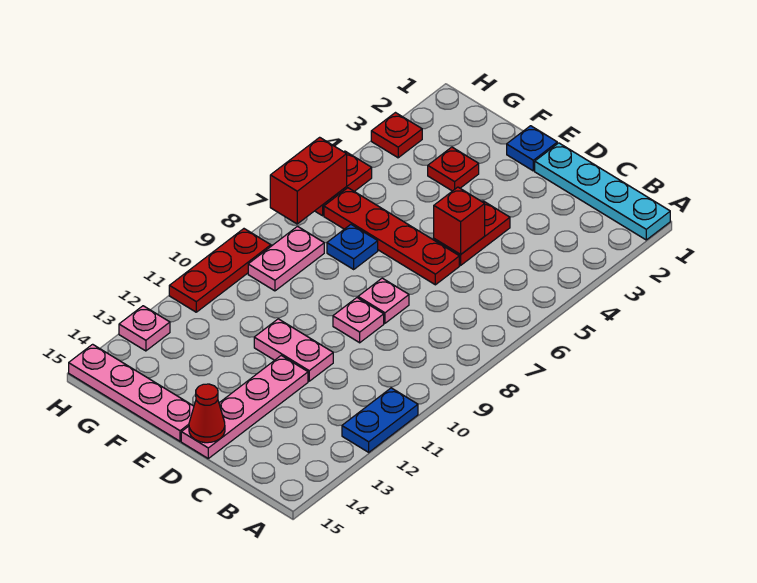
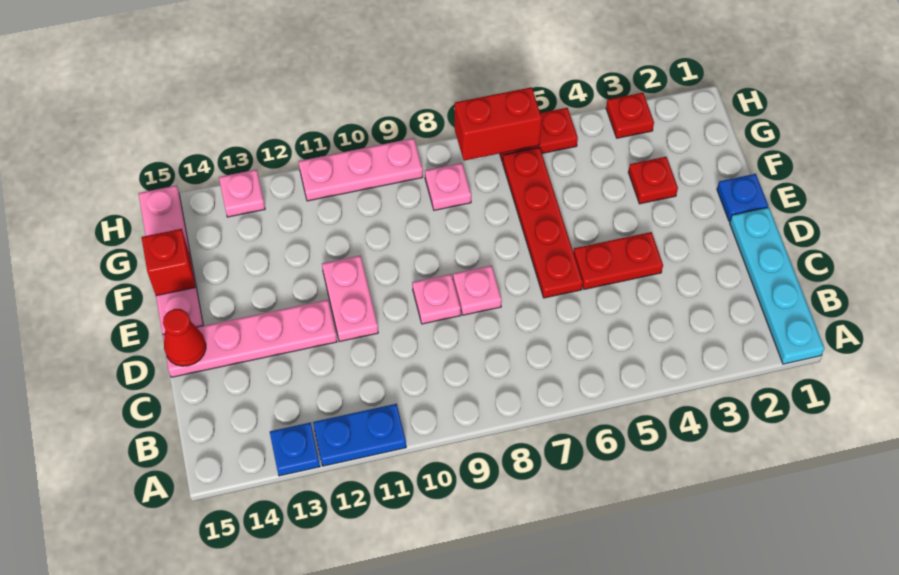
red brick D5 level 2 -> red brick F15 level 2
blue plate F7 level 1 -> blue plate A13 level 1
pink plate G8:G9 level 1 -> pink plate G8 level 1
red plate H9:H11 level 1 -> pink plate H9:H11 level 1

